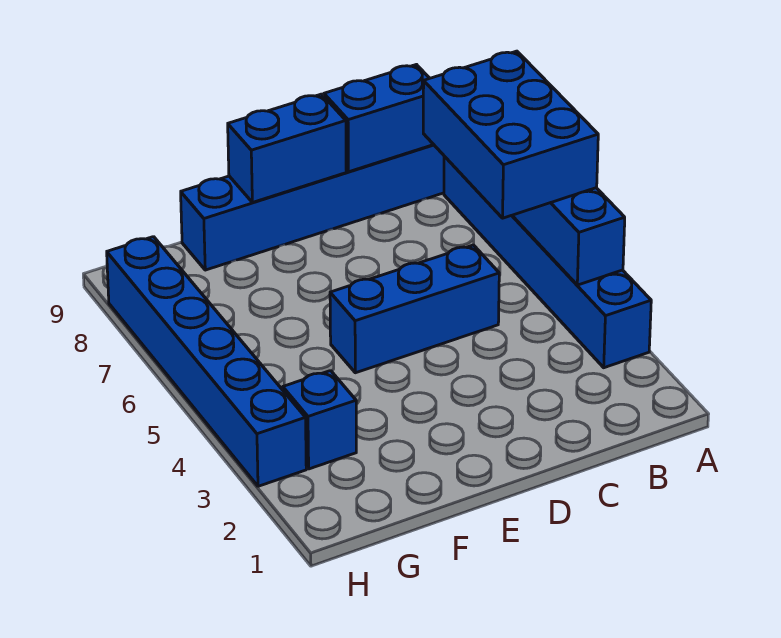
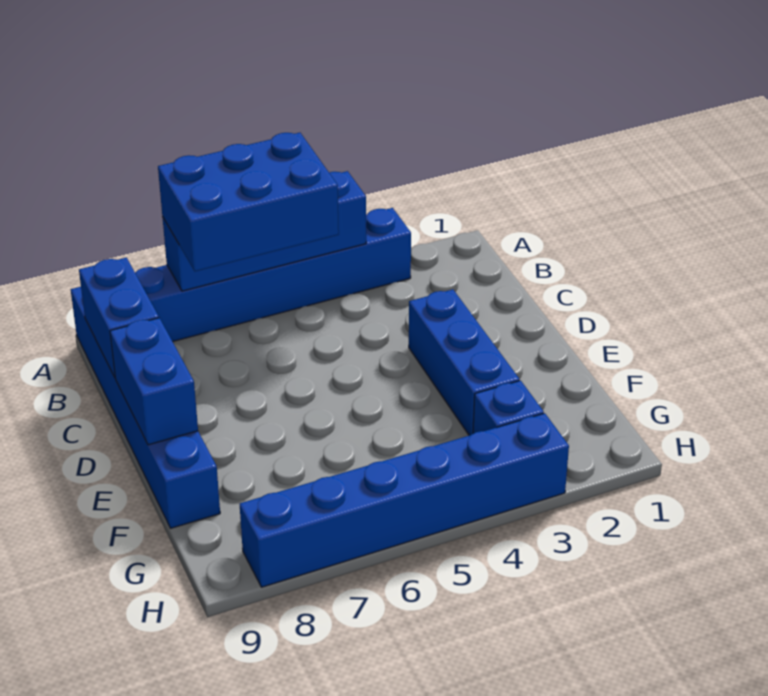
blue brick C5:E5 level 1 -> blue brick D3:F3 level 1

